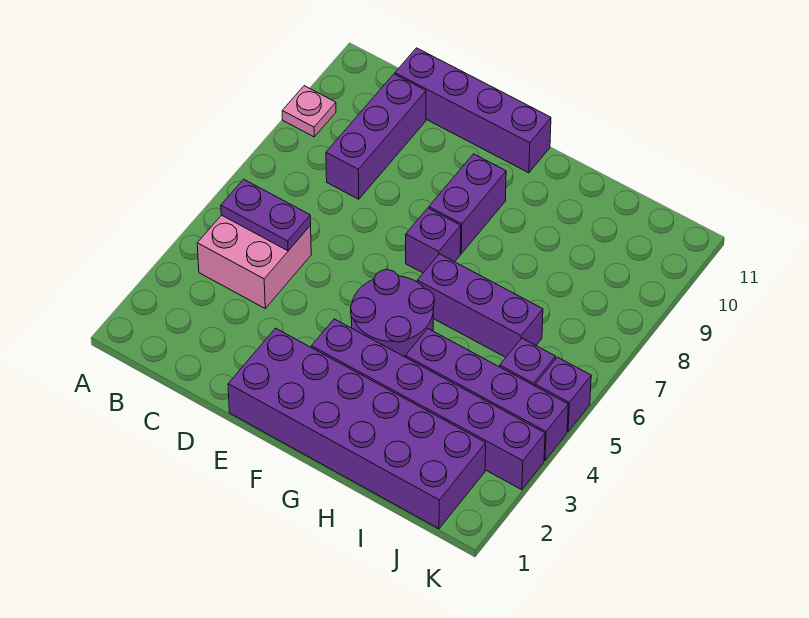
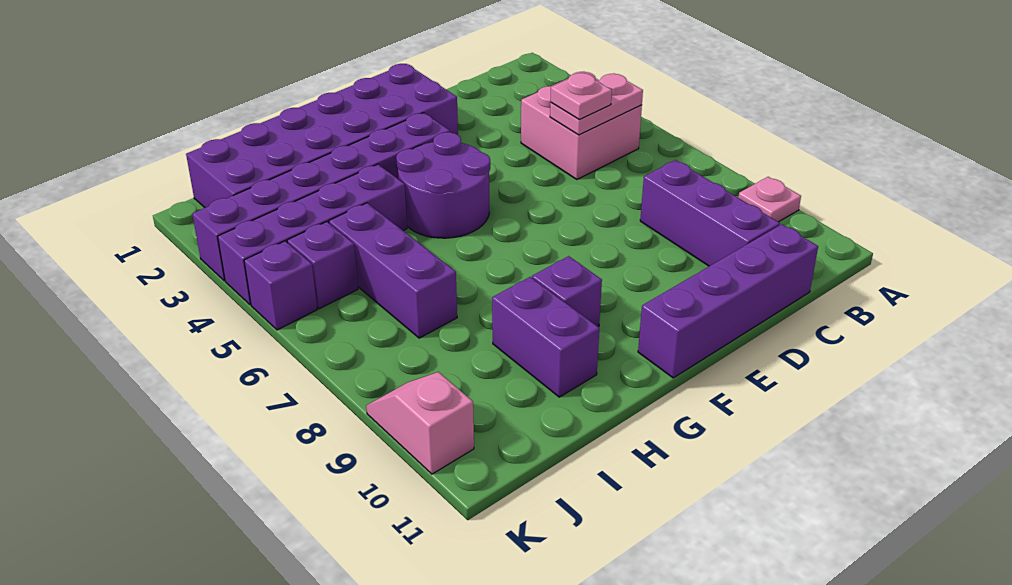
purple plate B5:C5 level 2 -> pink plate B5:C5 level 2
none -> pink plate C5 level 3
purple brick F7 level 1 -> purple brick G9 level 1
purple brick F8:F9 level 1 -> purple brick H9:H10 level 1
purple brick G6:I6 level 1 -> purple brick I5:I7 level 1
none -> pink slope K9:K10 level 1 top 10

